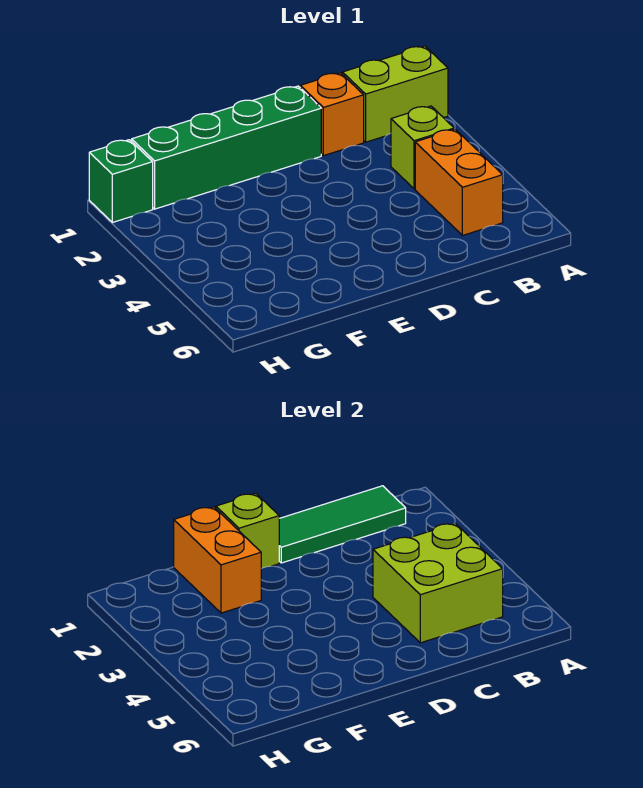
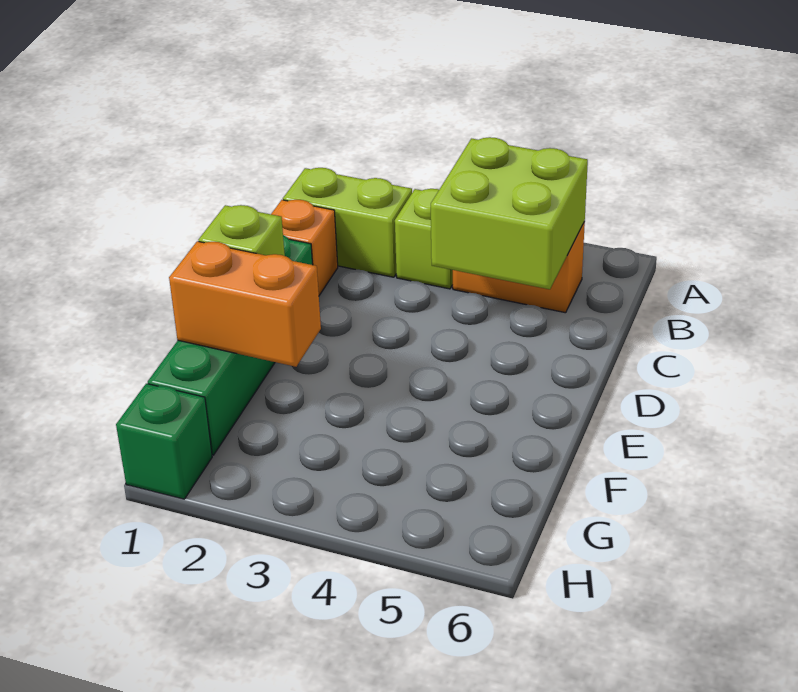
lime brick A1:B1 level 1 -> lime brick B1:B2 level 1
green tile B1:D1 level 2 -> none

